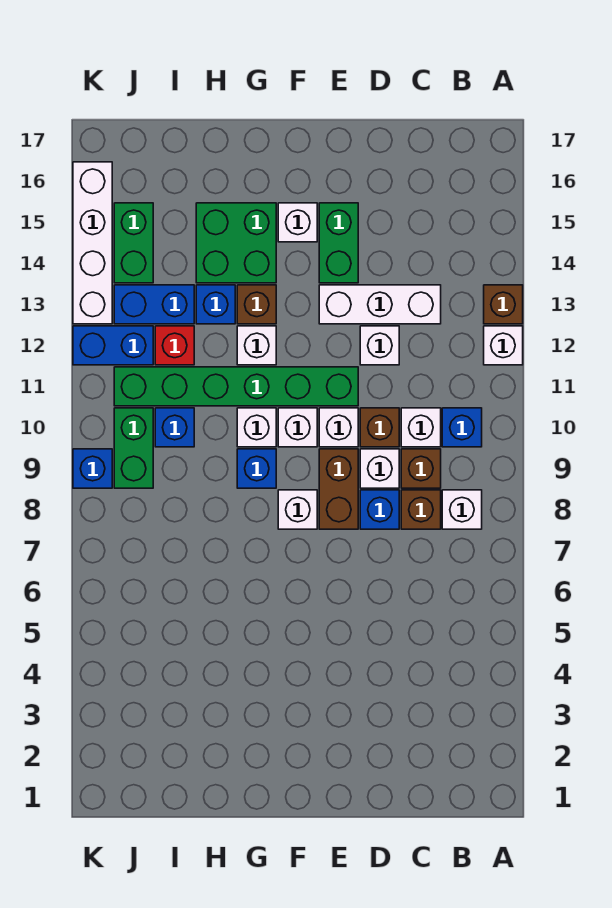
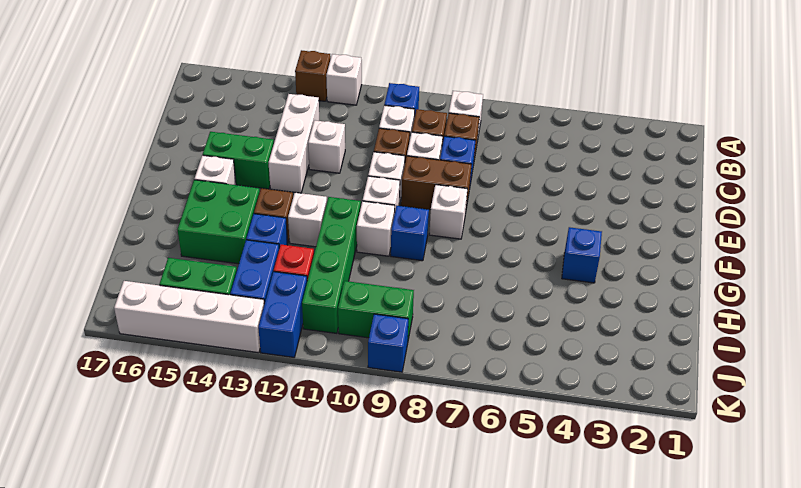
green brick E11:J11 level 1 -> green brick G11:J11 level 1
blue brick I10 level 1 -> blue brick G4 level 1

